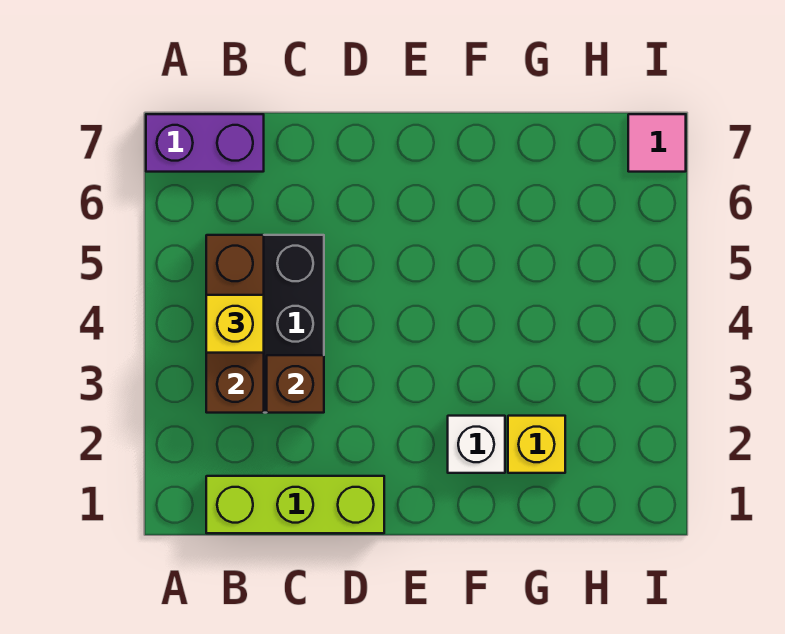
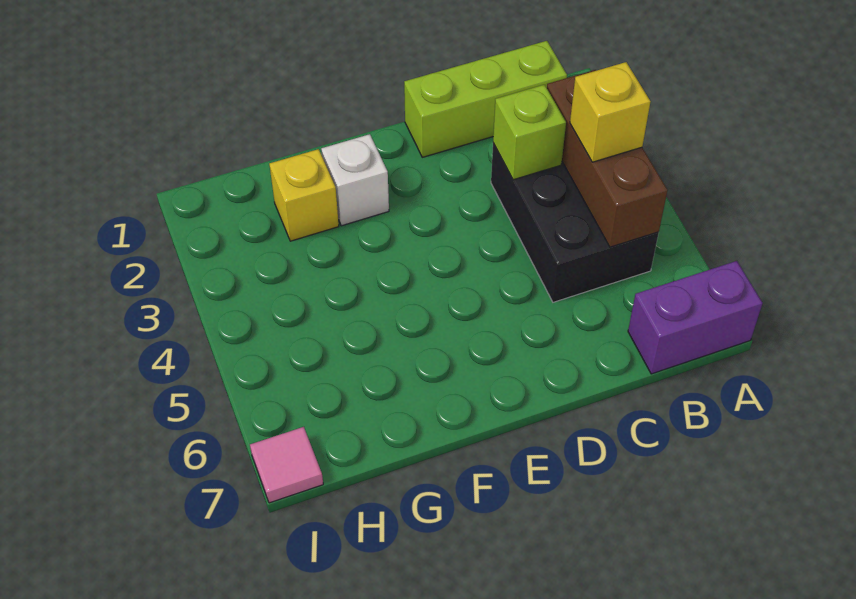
brown brick C3 level 2 -> lime brick C3 level 2

